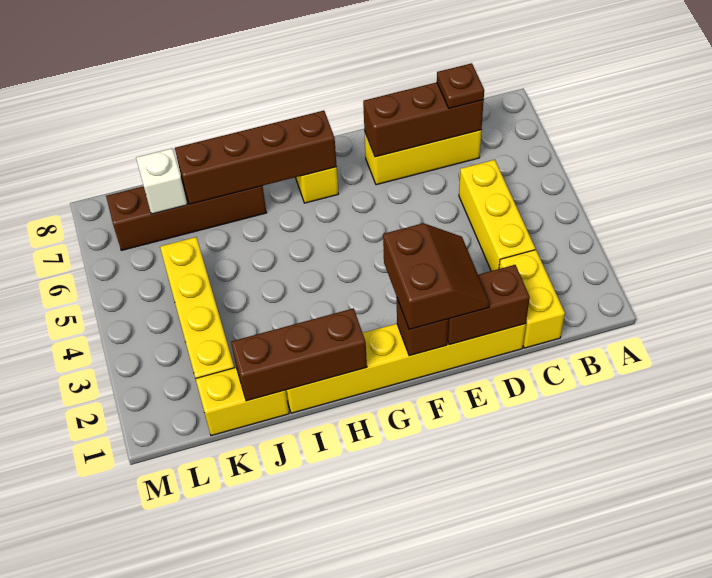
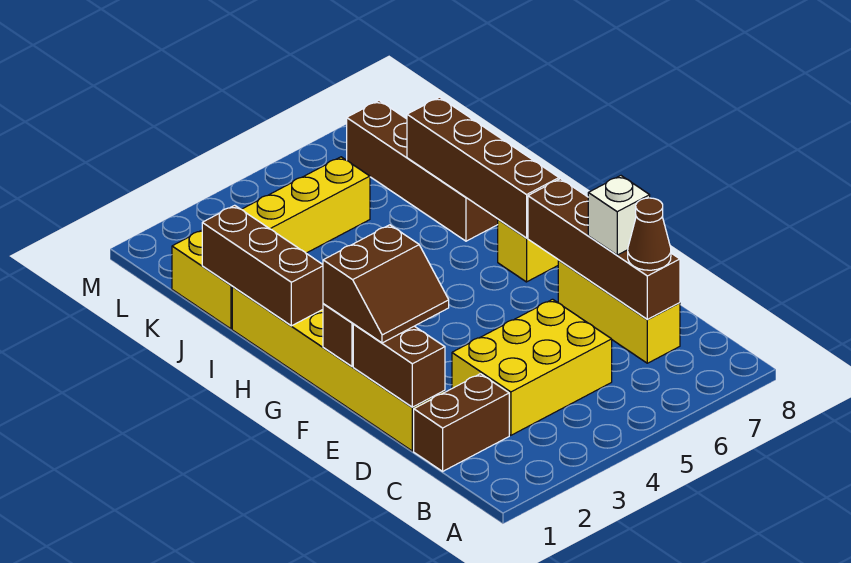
yellow brick C1:C2 level 1 -> brown brick C1:C2 level 1
yellow brick C3:C5 level 1 -> yellow brick C3:D5 level 1
brown brick C7:E7 level 2 -> brown brick C7:F7 level 2
brown plate C7 level 3 -> brown cone C7 level 3
white brick K7 level 2 -> white brick D7 level 3

